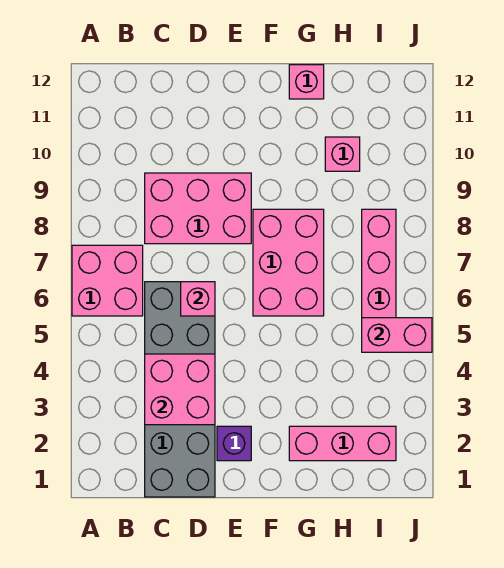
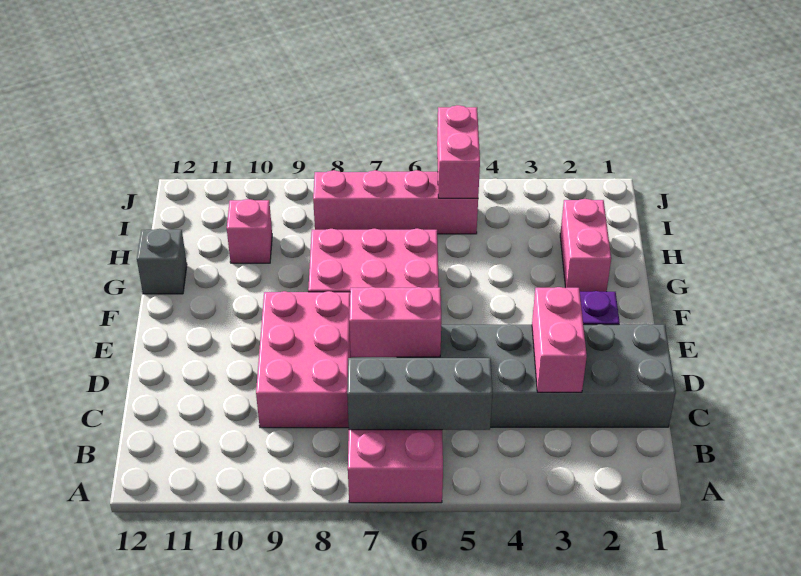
none -> grey brick B5:B7 level 2
pink brick C3:D4 level 2 -> pink brick C3:D3 level 2
pink brick D6 level 2 -> pink brick D6:D7 level 2
pink brick G2:I2 level 1 -> pink brick G2:H2 level 1
pink brick G12 level 1 -> grey brick G12 level 1

